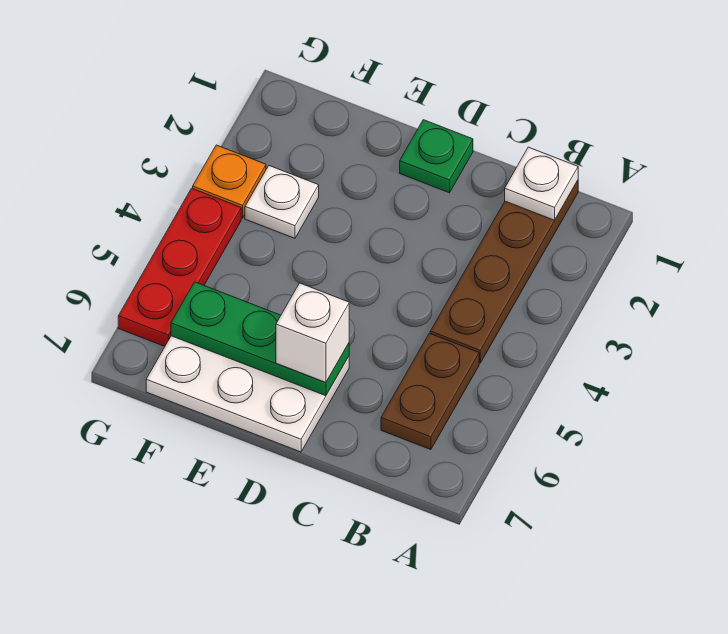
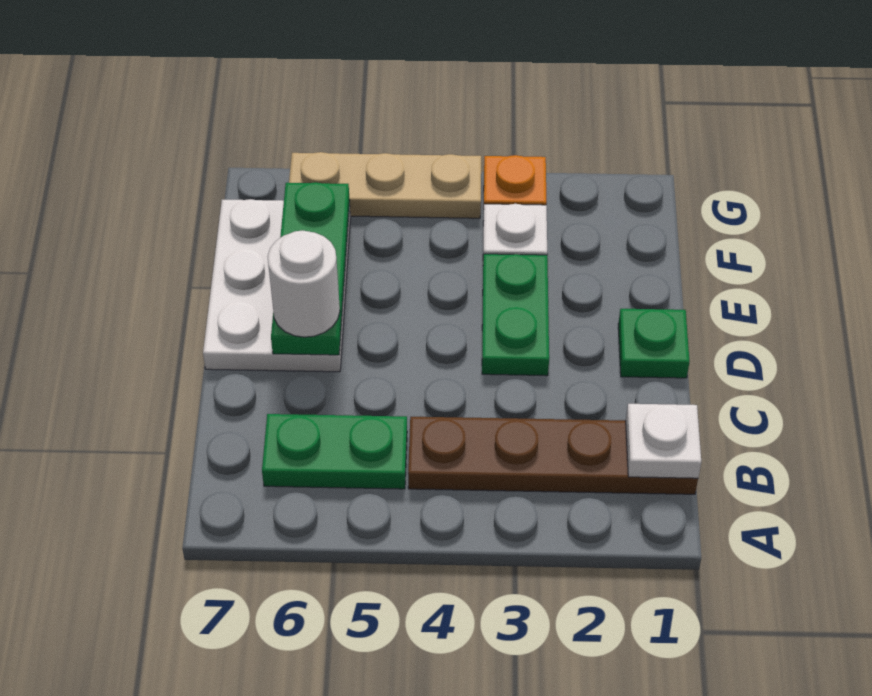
brown plate B5:B6 level 1 -> green plate B5:B6 level 1
none -> green plate D3:E3 level 1
white brick D6 level 3 -> white round brick D6 level 3
red plate G4:G6 level 1 -> tan plate G4:G6 level 1

